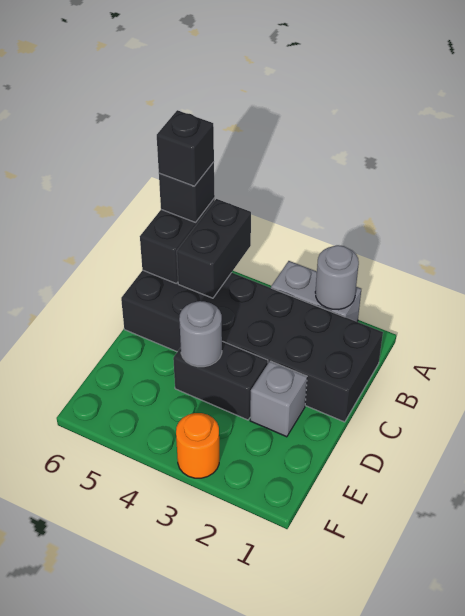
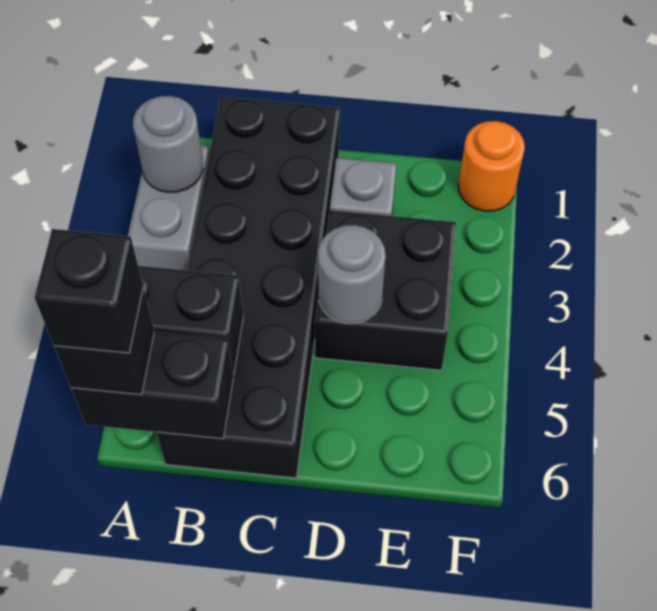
black brick D3:D4 level 1 -> black brick D3:E4 level 1
orange round brick F3 level 1 -> orange round brick F1 level 1

